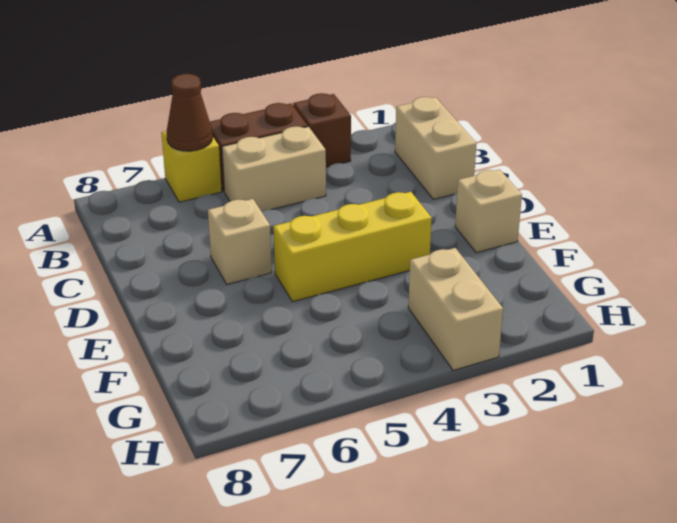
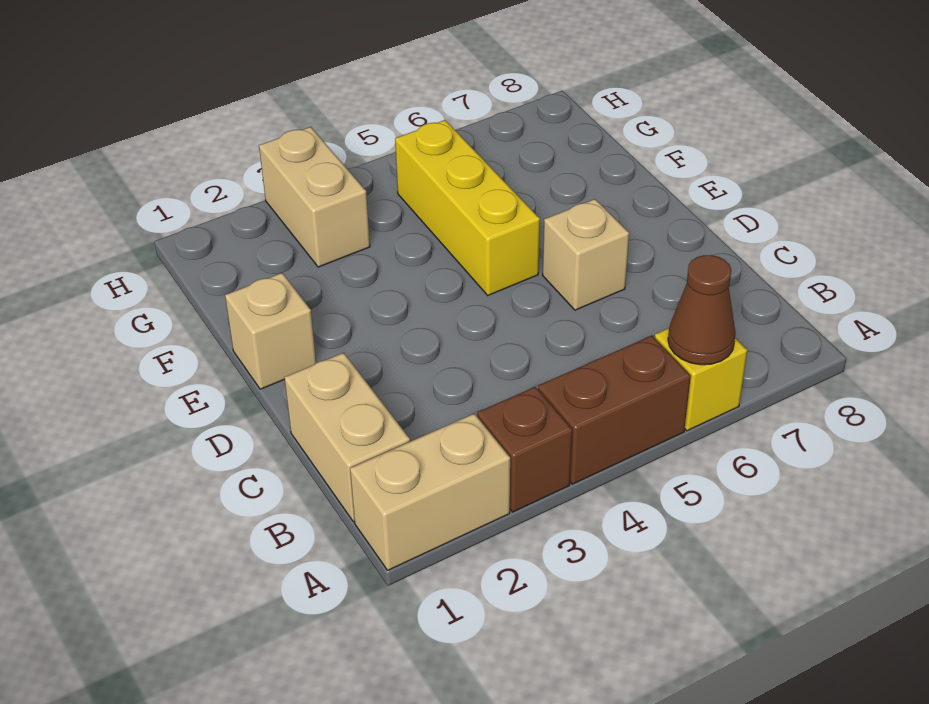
tan brick B4:B5 level 1 -> tan brick A1:A2 level 1
yellow brick E3:E5 level 1 -> yellow brick E5:G5 level 1

